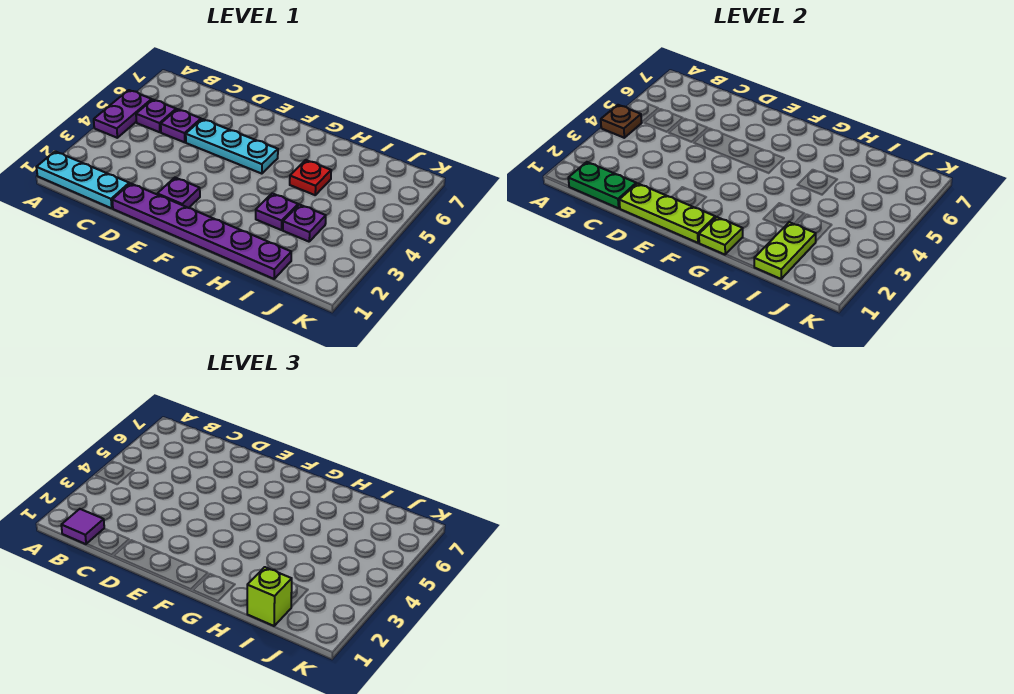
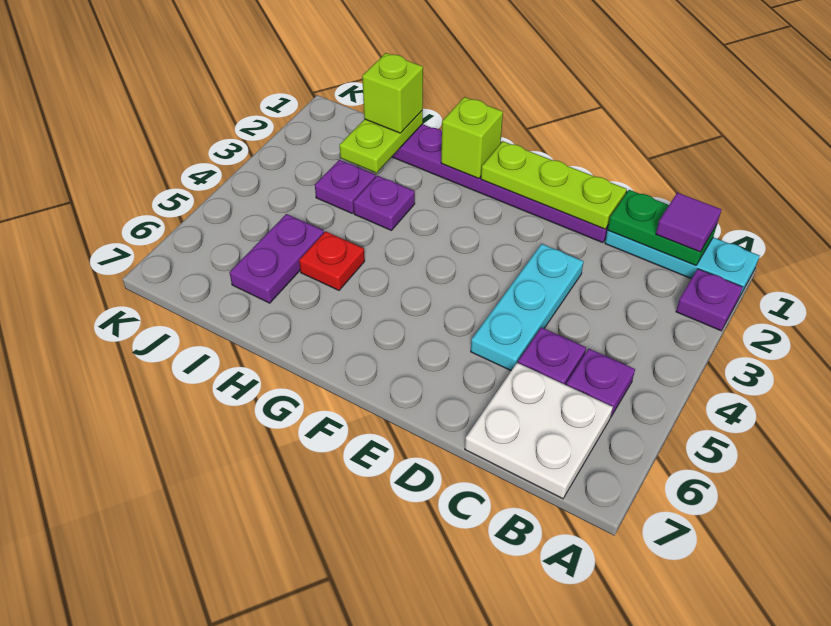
purple plate A4:A5 level 1 -> purple plate I5:I6 level 1
brown plate A4 level 2 -> none
none -> white plate B6:C7 level 1
cyan plate D5:F5 level 1 -> cyan plate D3:D5 level 1
purple plate E2 level 1 -> purple plate A2 level 1
lime plate G1 level 2 -> lime brick G1 level 2

